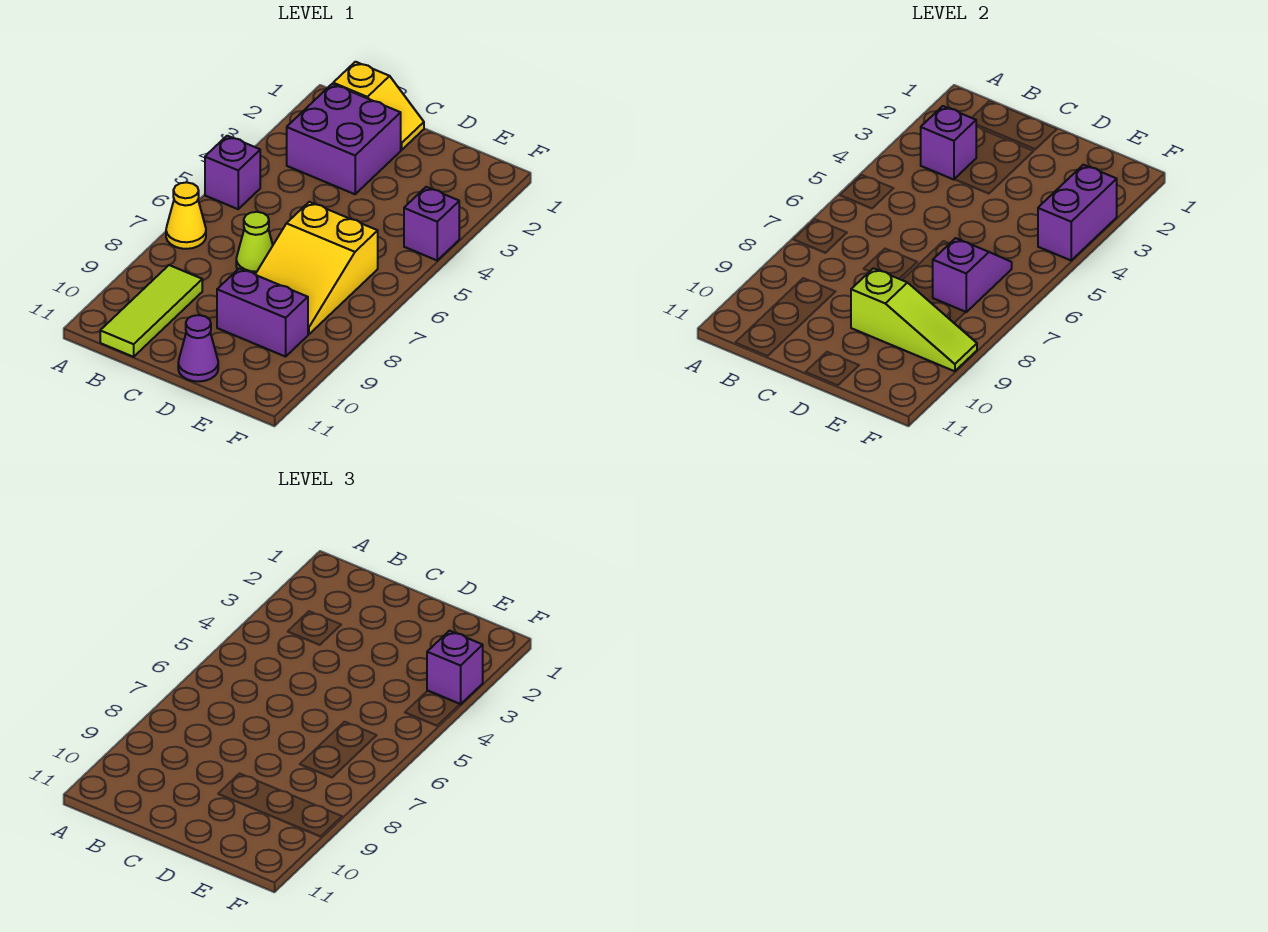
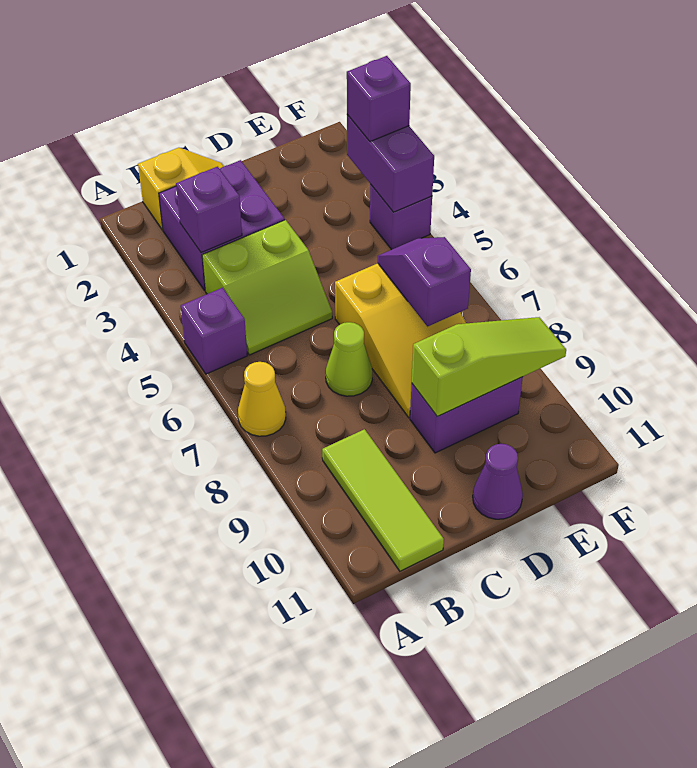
none -> lime slope B4:C5 level 1 top 4

